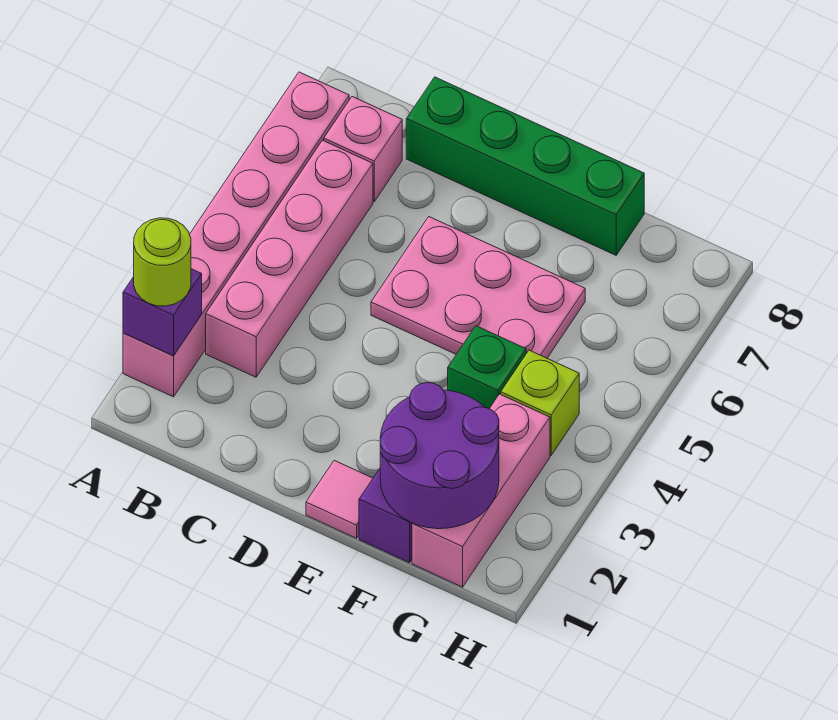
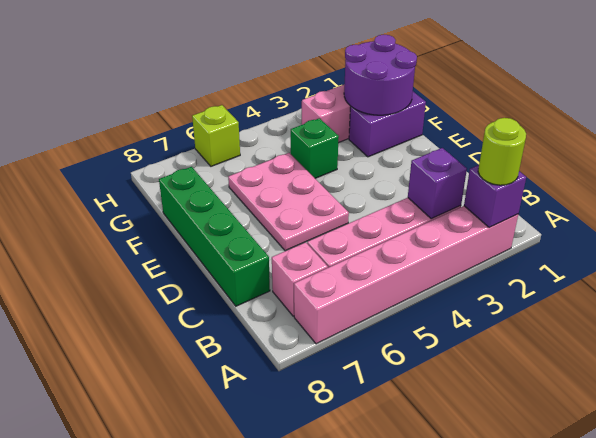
none -> purple brick B3 level 2
pink tile E1 level 1 -> none
lime brick G4 level 1 -> lime brick H6 level 1

